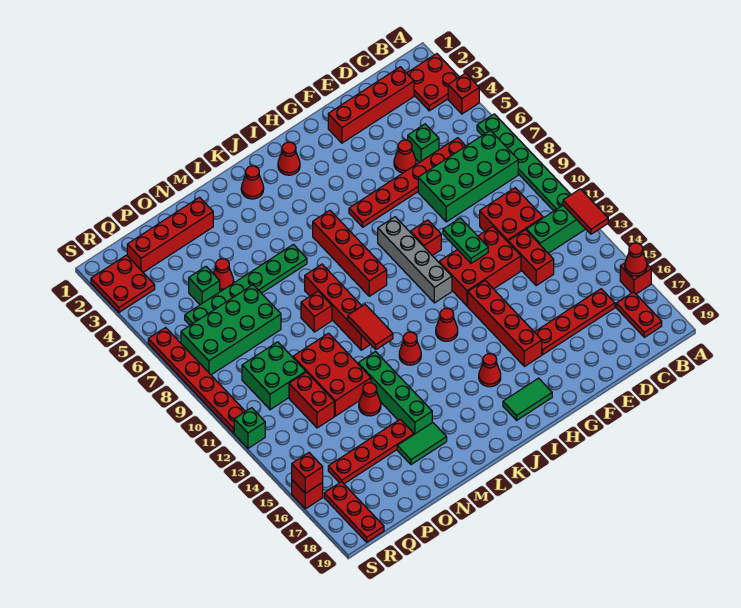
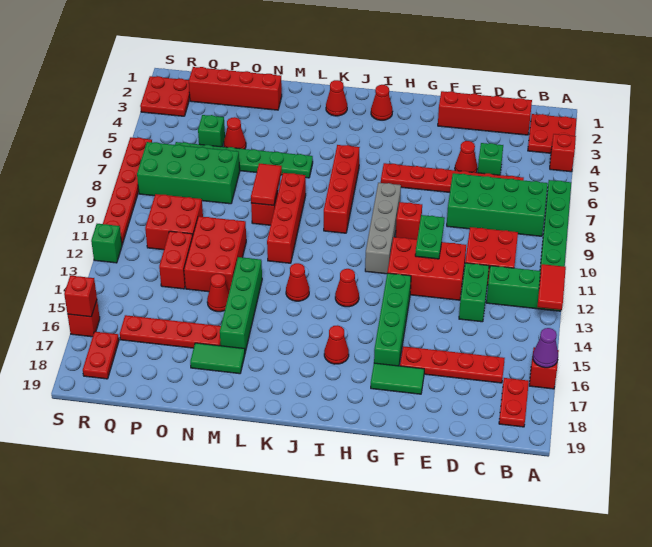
red cone A16 level 2 -> purple cone A16 level 2
red brick D12:D13 level 1 -> green brick D12:D13 level 1
red brick G13:G16 level 1 -> green brick G13:G16 level 1
green tile H18:I18 level 1 -> green tile F17:G17 level 1
red tile L11:L12 level 2 -> red tile M8:M9 level 2
green brick P10:Q11 level 1 -> red brick P10:Q11 level 1
red plate R17:R19 level 1 -> red plate R17:R18 level 1

